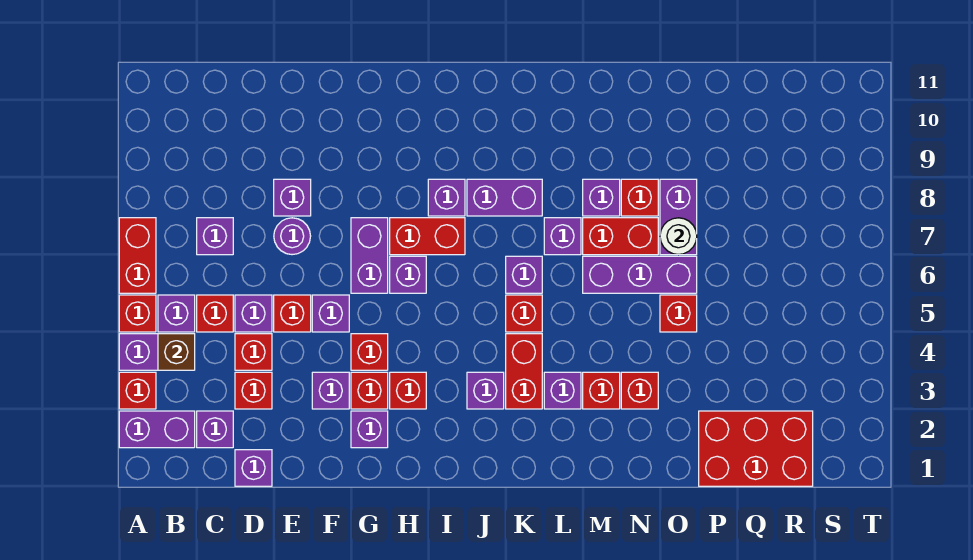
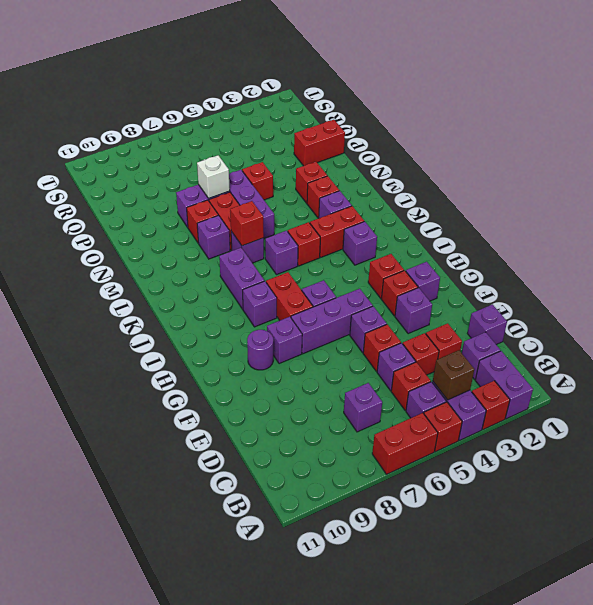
purple round brick E7 level 1 -> purple round brick G9 level 1
purple brick E8 level 1 -> purple brick G8 level 1
red brick G4 level 1 -> red brick L7 level 2
purple brick G6:G7 level 1 -> purple brick G5:G7 level 1
white round brick O7 level 2 -> white brick O7 level 2
red brick P1:R2 level 1 -> red brick P1:P2 level 1

